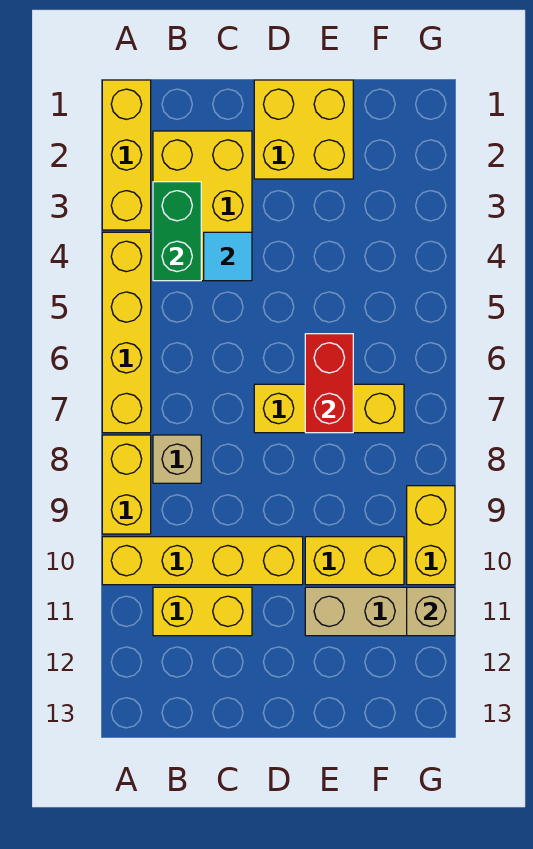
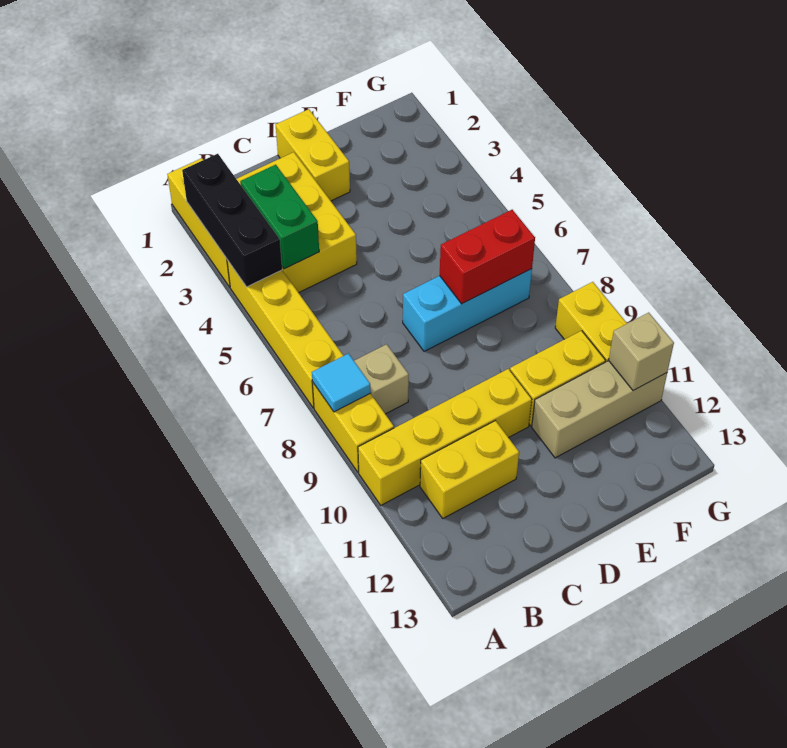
none -> black brick A2:A4 level 2
cyan tile C4 level 2 -> cyan tile A8 level 2
yellow brick D1:E2 level 1 -> yellow brick D1:D2 level 1
yellow brick D7:F7 level 1 -> cyan brick D7:F7 level 1
red brick E6:E7 level 2 -> red brick E7:F7 level 2

